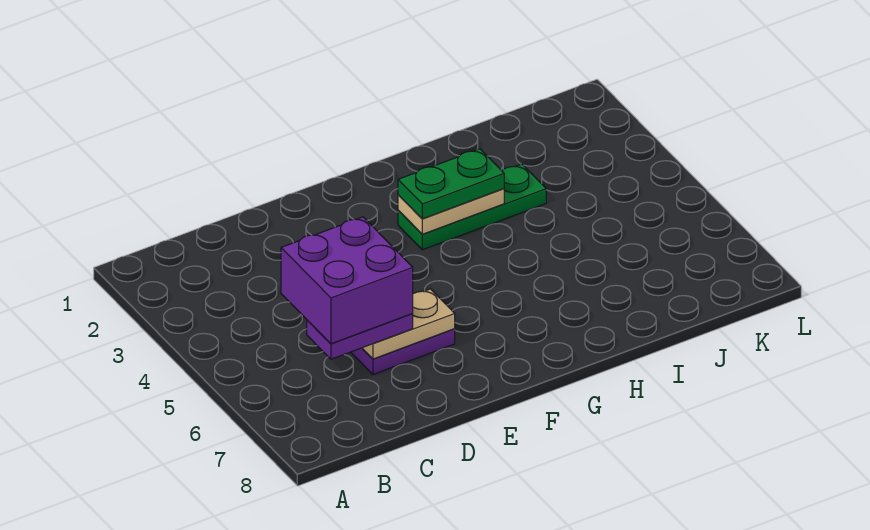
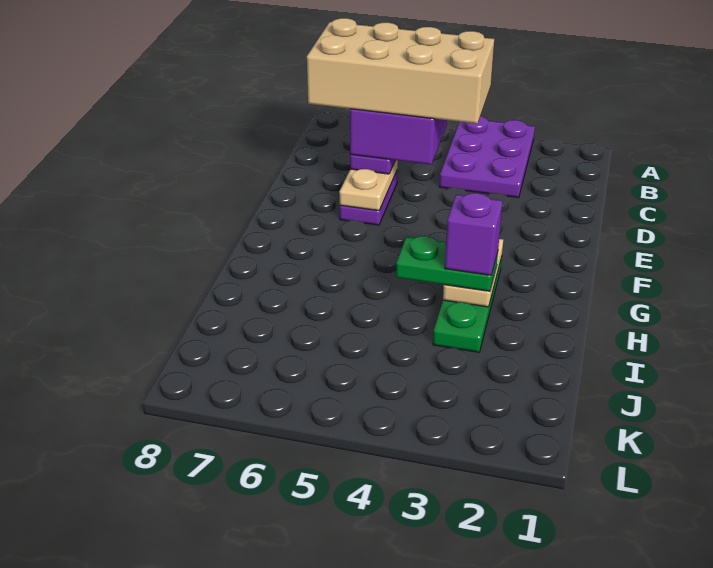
none -> purple plate A3:C4 level 1
none -> tan brick C4:D7 level 5
green plate G3:H3 level 3 -> green plate H3:H4 level 3
none -> purple brick H3 level 4

